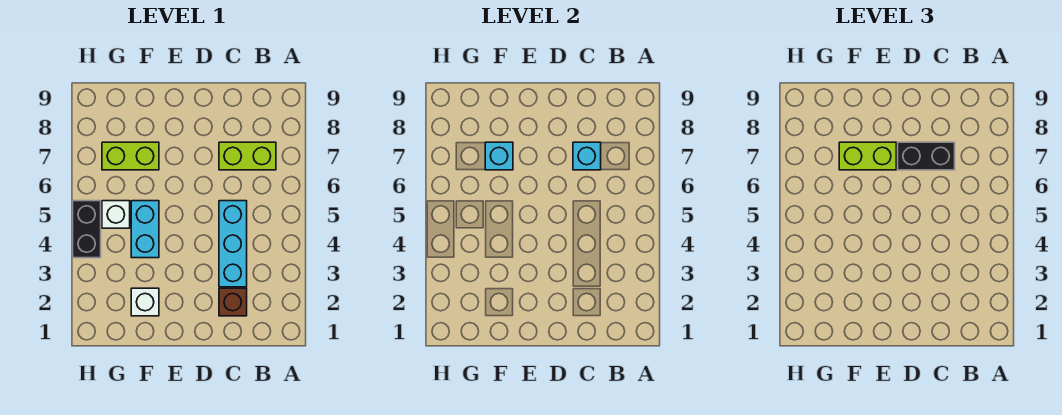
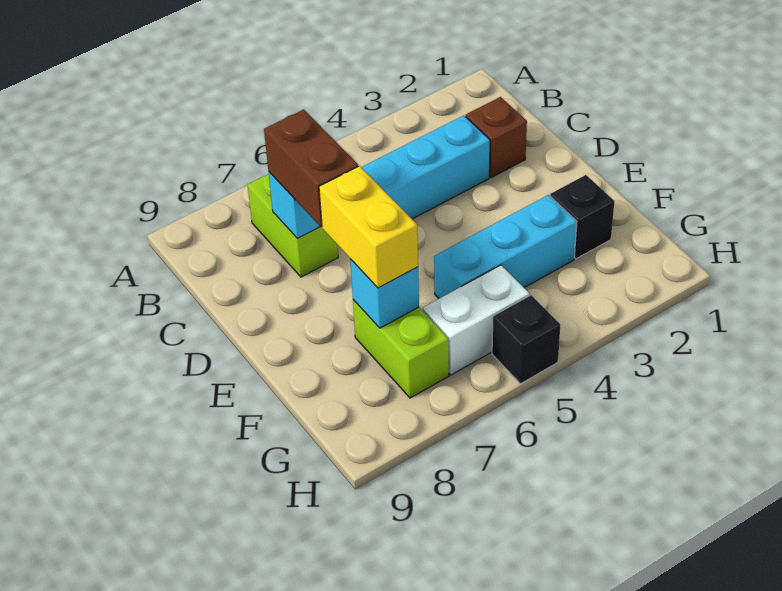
black brick C7:D7 level 3 -> brown brick C7:D7 level 3
lime brick E7:F7 level 3 -> yellow brick E7:F7 level 3
white brick F2 level 1 -> black brick F2 level 1
cyan brick F4:F5 level 1 -> cyan brick F3:F5 level 1
white brick G5 level 1 -> white brick G5:G6 level 1
black brick H4:H5 level 1 -> black brick H5 level 1

